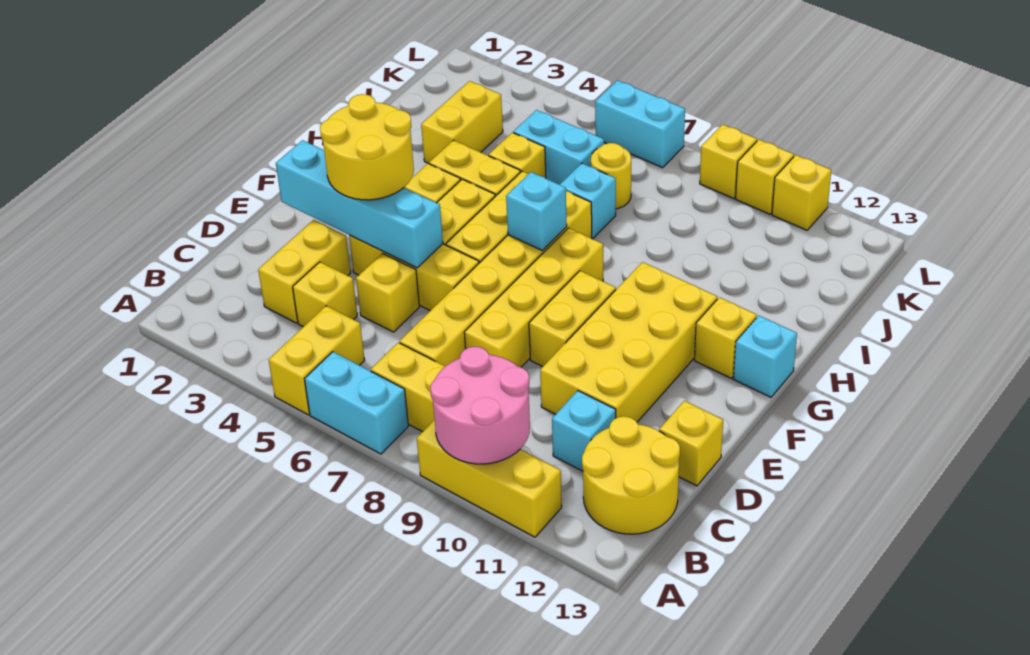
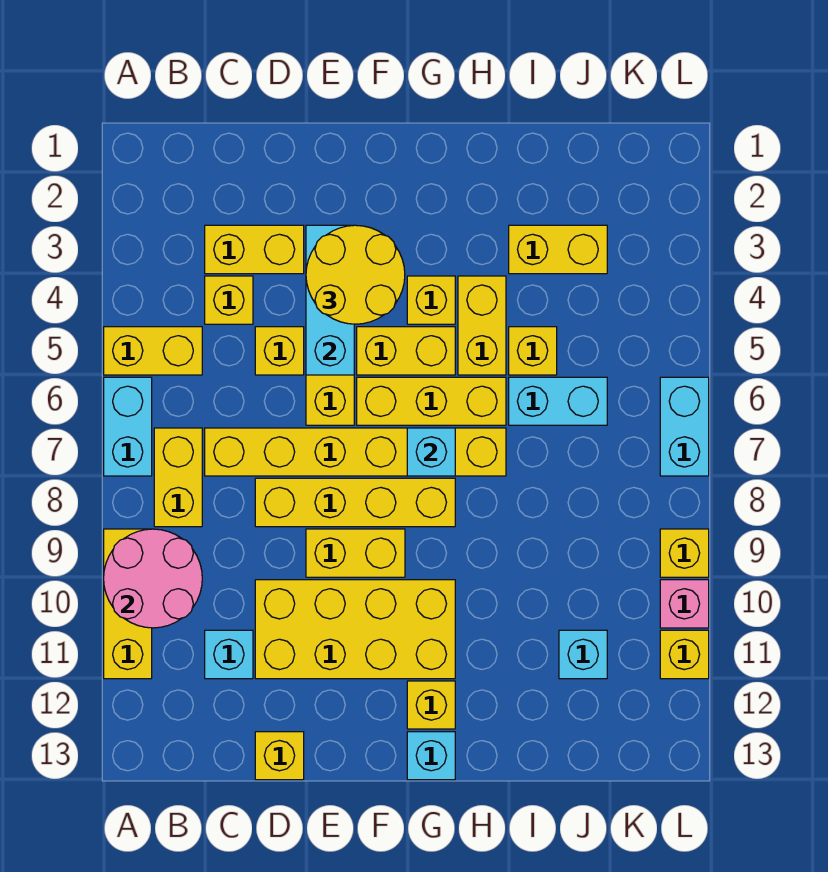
yellow round brick B12:C13 level 1 -> none
cyan brick E2:E5 level 2 -> cyan brick E3:E5 level 2
cyan brick I7 level 1 -> cyan brick J11 level 1
cyan brick J5:J6 level 1 -> cyan brick I6:J6 level 1
yellow round brick J7 level 1 -> none
yellow brick L10 level 1 -> pink brick L10 level 1

